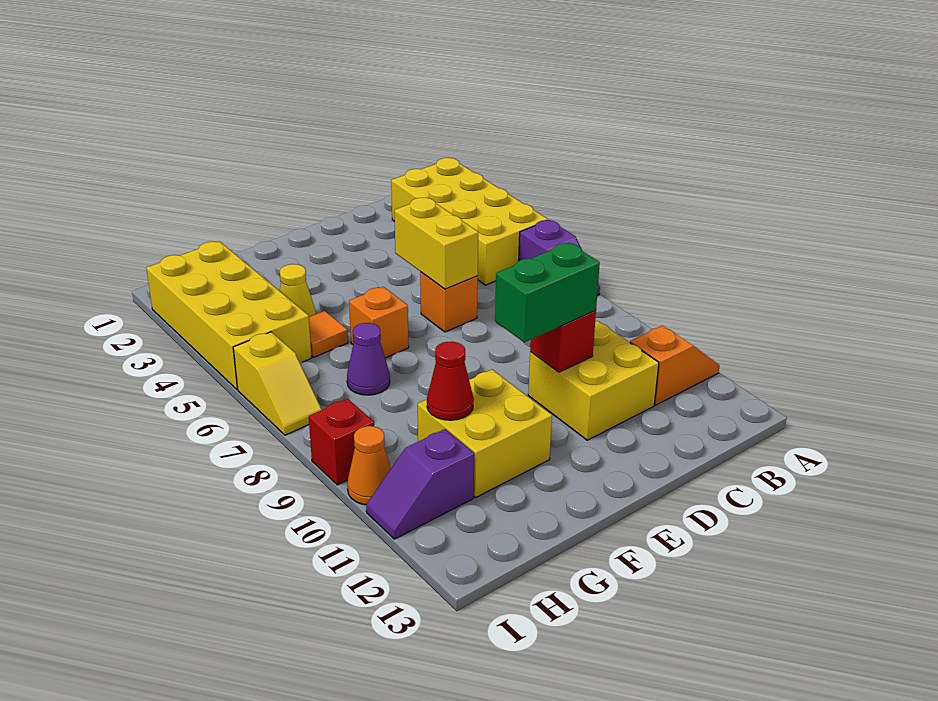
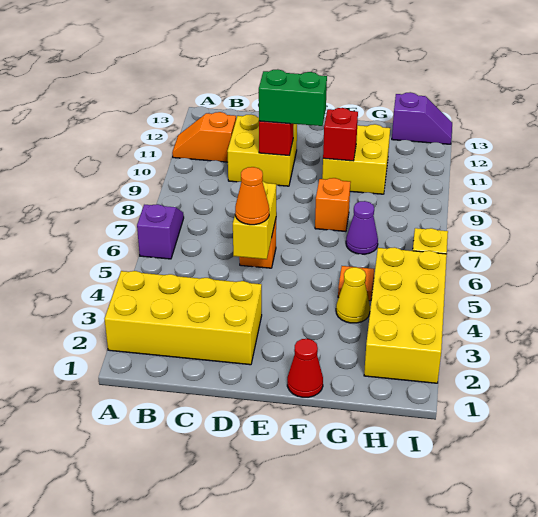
yellow brick A2:B5 level 1 -> yellow brick A2:D3 level 1
orange brick F6 level 1 -> orange brick F8 level 1
red cone G10 level 2 -> red cone F1 level 1
purple slope H11:I11 level 1 top H -> purple slope H13:I13 level 1 top H
red brick I9 level 1 -> red brick F10 level 2
orange cone I10 level 1 -> orange cone D5 level 3

